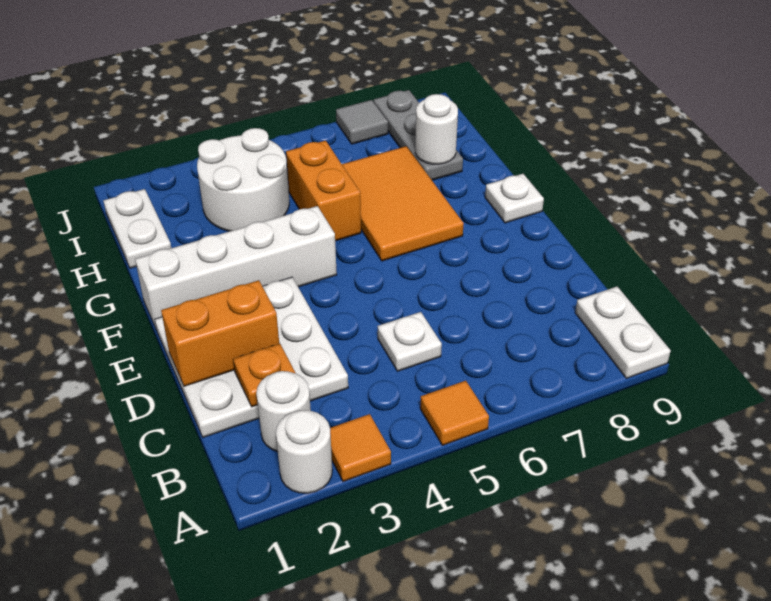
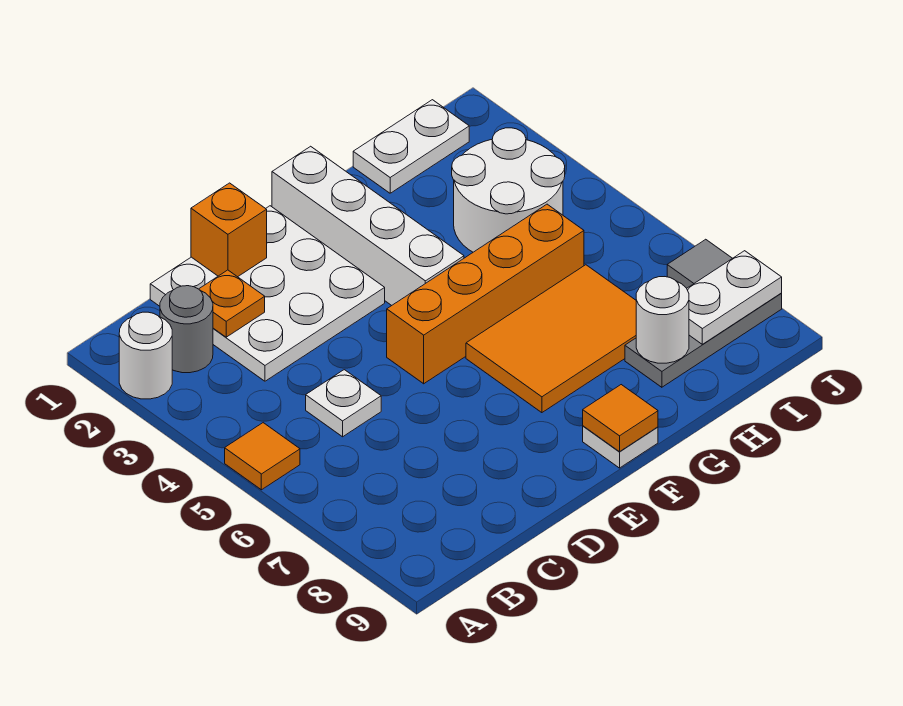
orange tile A3 level 1 -> orange tile F9 level 2
white plate A9:B9 level 1 -> white plate I8:J8 level 2
white round brick B2 level 1 -> grey round brick B2 level 1
orange brick D1:D2 level 2 -> orange brick D1 level 2
orange brick G5:H5 level 1 -> orange brick E5:H5 level 1

